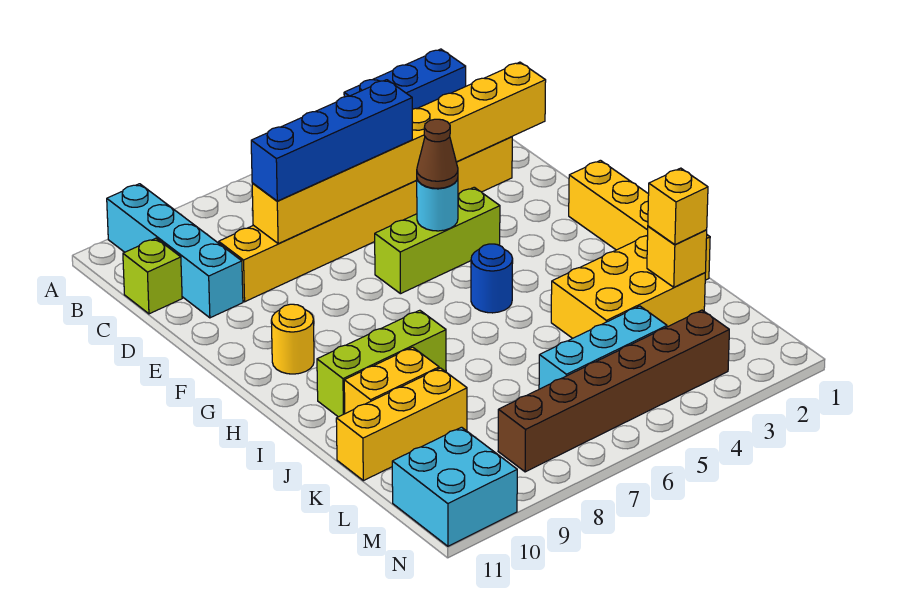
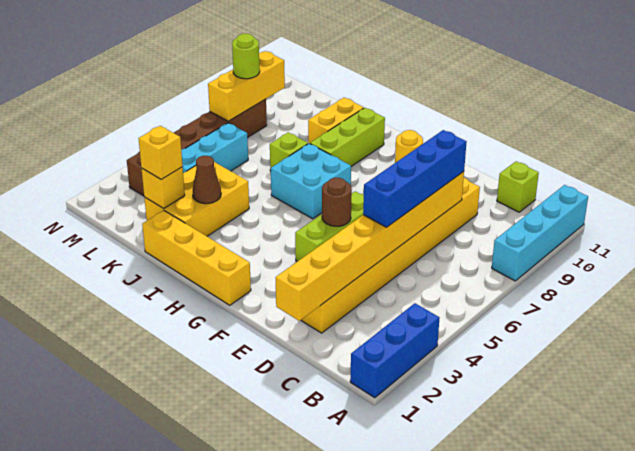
cyan brick A10:D10 level 1 -> cyan brick A8:A11 level 1
cyan round brick F5 level 2 -> brown round brick F5 level 2
brown cone F5 level 3 -> brown cone J3 level 2
blue round brick H5 level 1 -> none
none -> lime brick J7 level 1
yellow brick K9:K11 level 1 -> yellow brick M7:M9 level 2
none -> lime round brick M8 level 3
cyan brick M10:N11 level 1 -> cyan brick H6:I7 level 1

